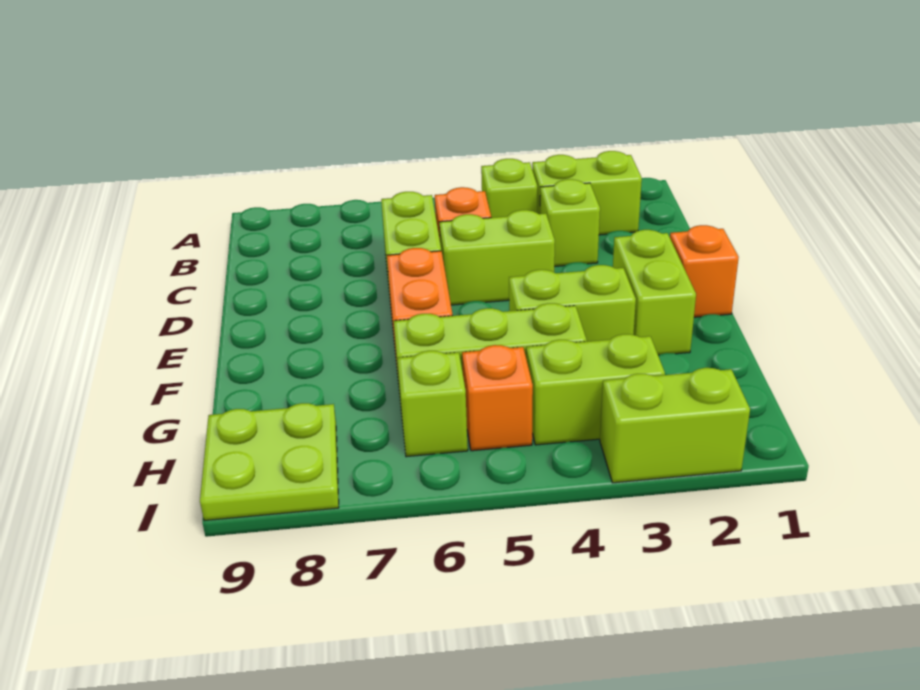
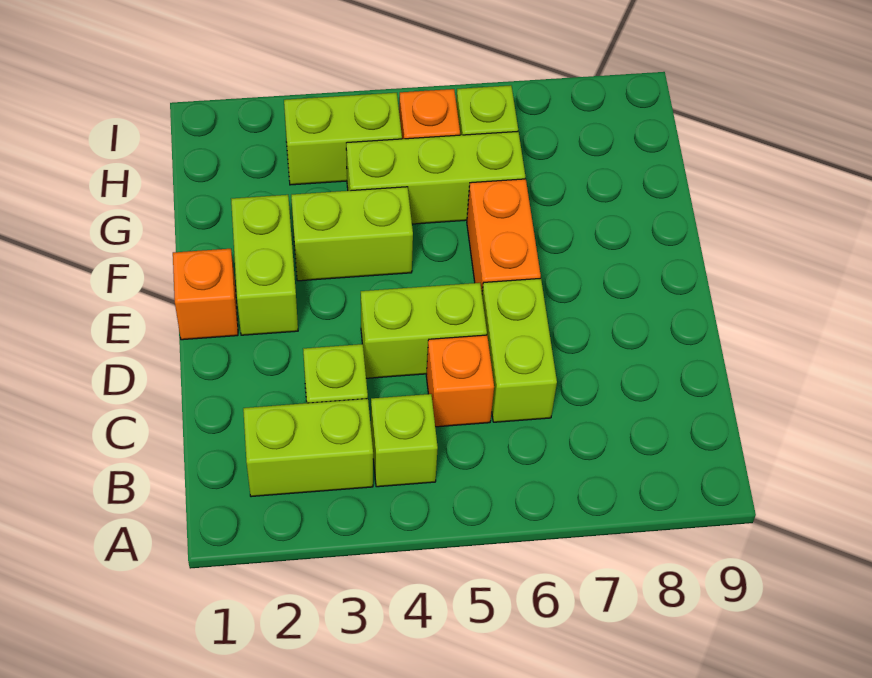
lime plate H8:I9 level 1 -> none
lime brick I2:I3 level 1 -> none

